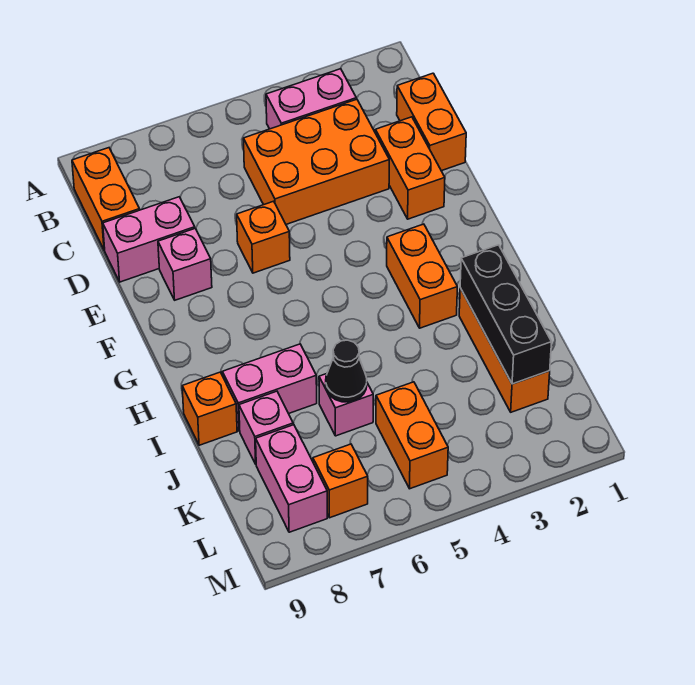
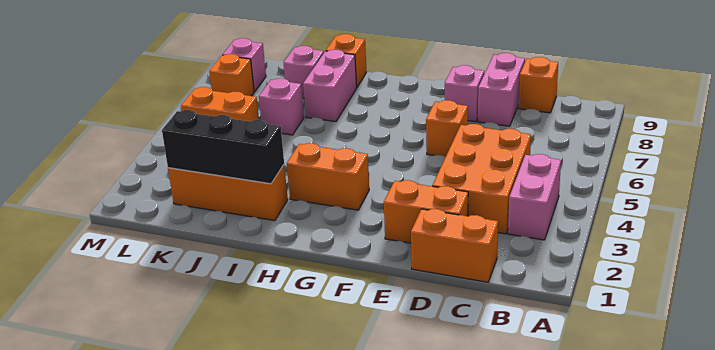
orange brick B9:C9 level 1 -> orange brick C9 level 1
black cone J6 level 2 -> none
pink brick K8:L8 level 1 -> pink brick L8 level 1

